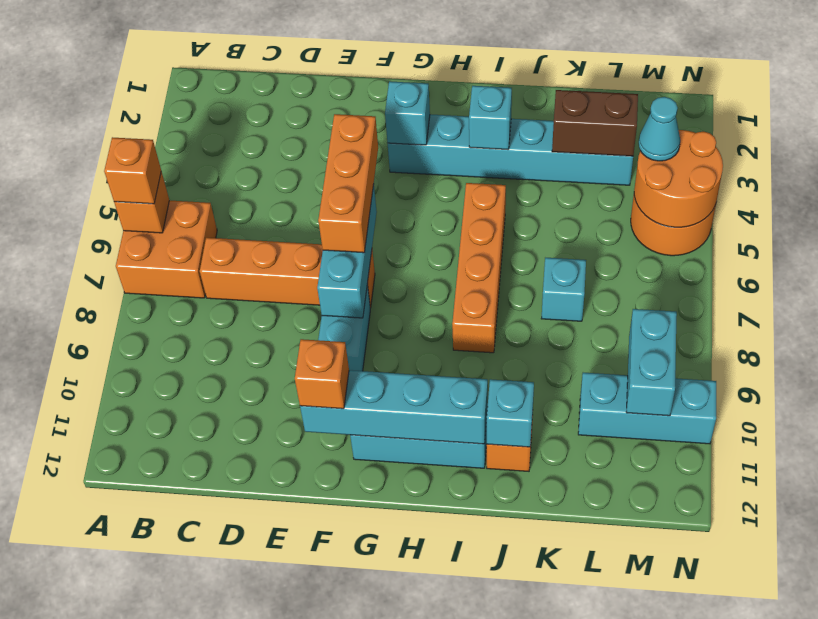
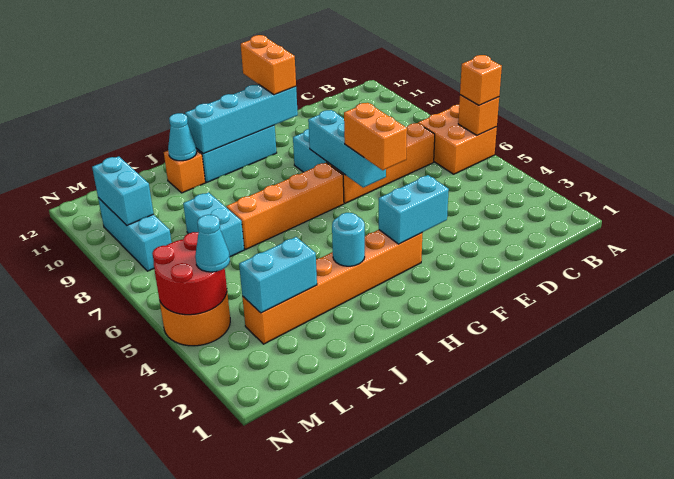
orange brick F5:F7 level 3 -> orange brick F5:F6 level 3
orange brick F11 level 3 -> orange brick F11:F12 level 3
cyan brick G3:L3 level 1 -> orange brick G3:L3 level 1
cyan brick G3 level 2 -> cyan brick F3:G3 level 2
cyan brick I3 level 2 -> cyan round brick I3 level 2
orange brick I5:I8 level 1 -> orange brick G7:J7 level 1
cyan brick J11 level 2 -> cyan cone J11 level 2
brown brick K3:L3 level 2 -> cyan brick K3:L3 level 2
cyan brick K7 level 1 -> cyan brick K7:K8 level 1
cyan brick L10:N10 level 1 -> cyan brick M8:M10 level 1
orange round brick M4:N5 level 2 -> red round brick M4:N5 level 2

